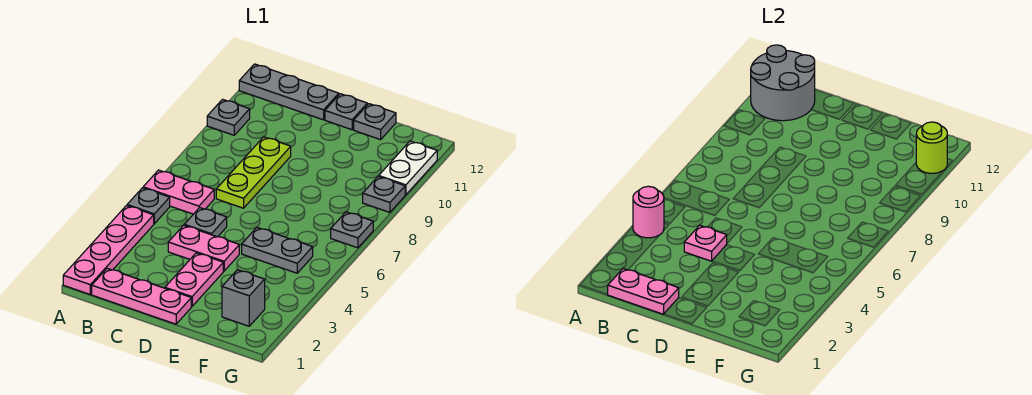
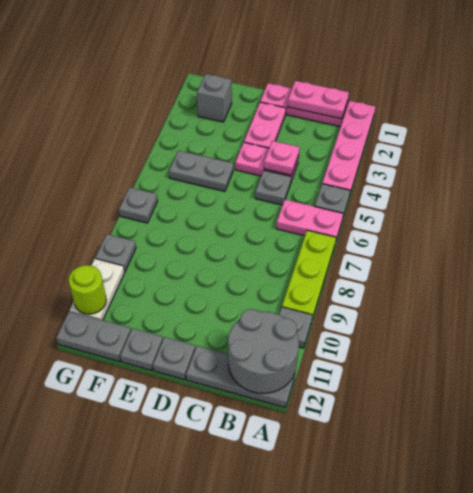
pink round brick A4 level 2 -> none
lime plate C7:C9 level 1 -> lime plate A7:A9 level 1
none -> grey plate F12:G12 level 1

